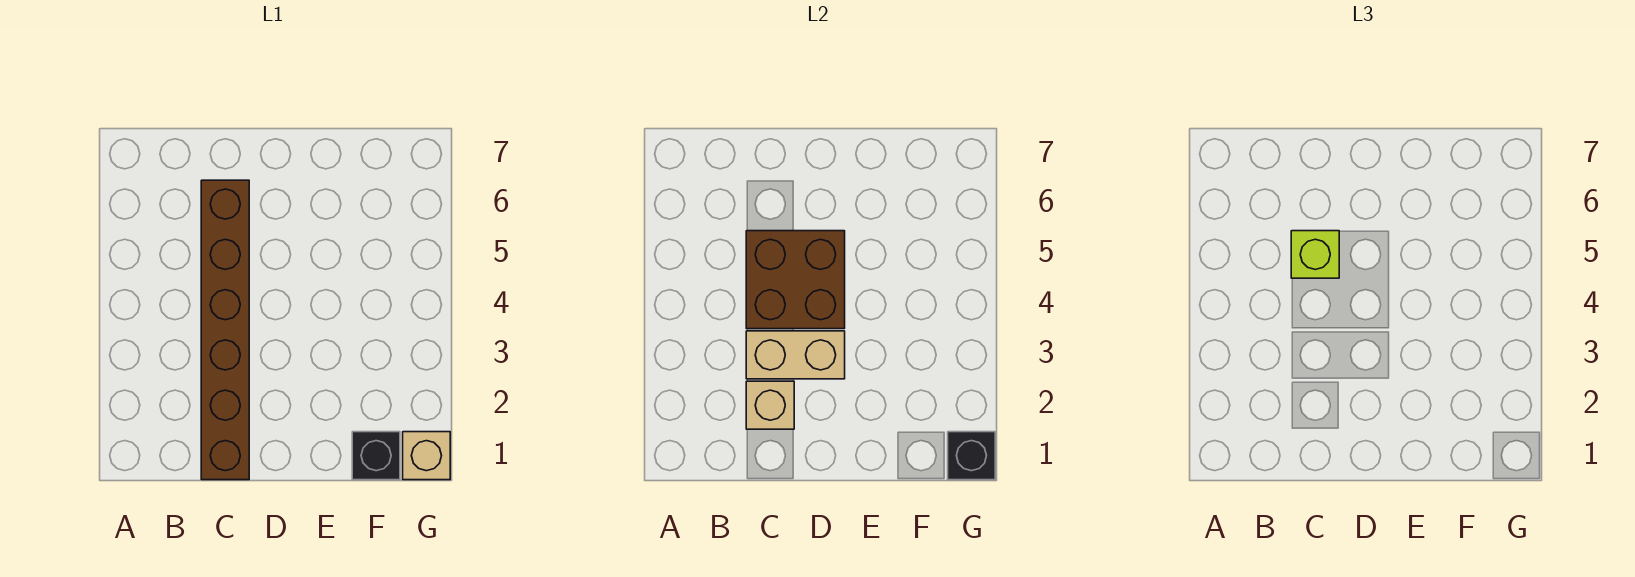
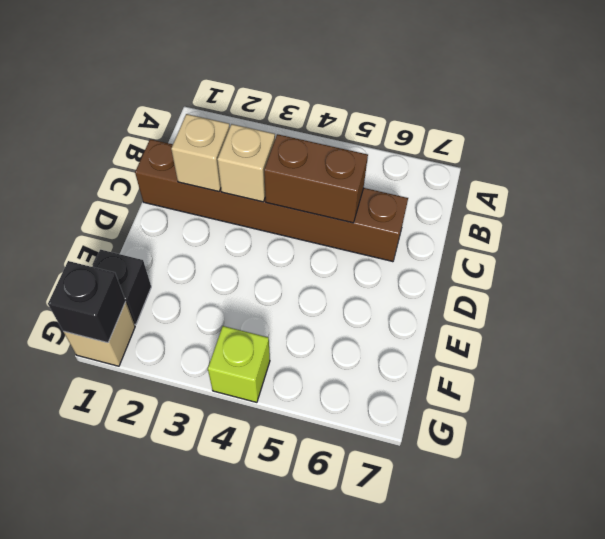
tan brick C3:D3 level 2 -> tan brick C3 level 2
brown brick C4:D5 level 2 -> brown brick C4:C5 level 2
lime brick C5 level 3 -> lime brick G4 level 1

